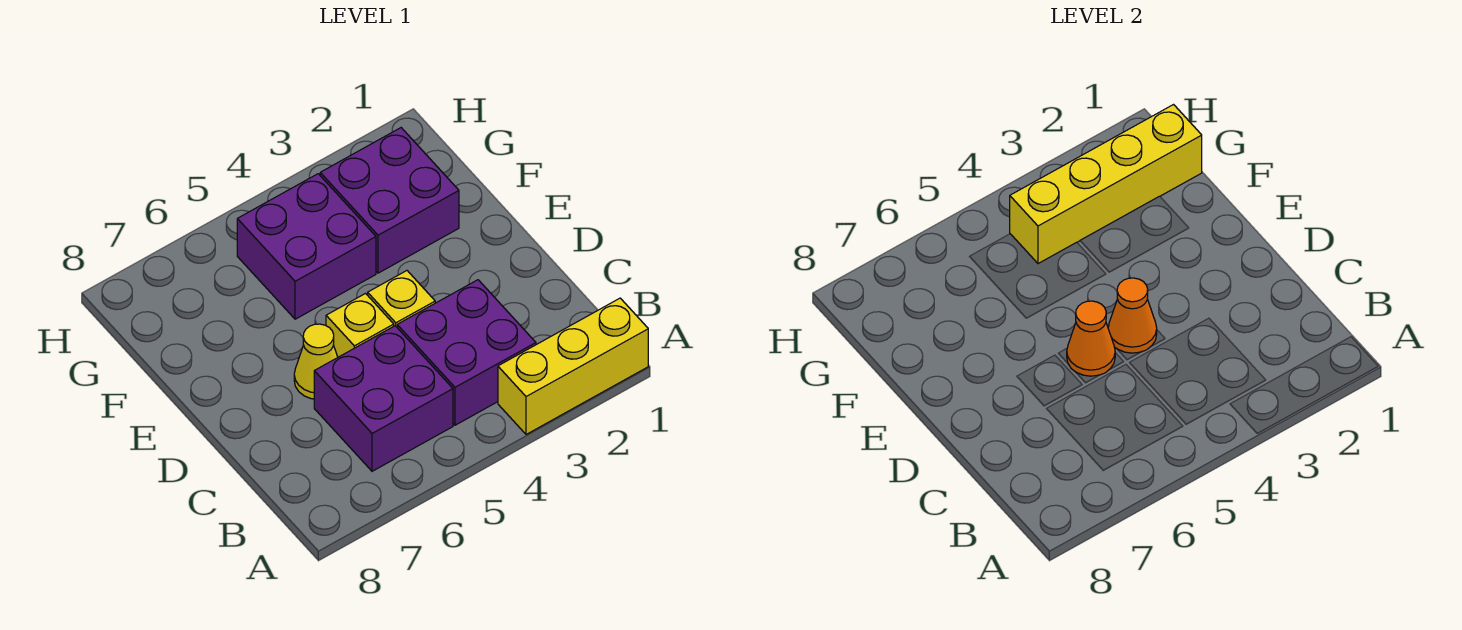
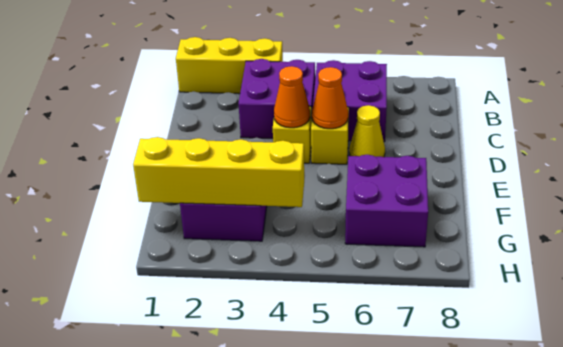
purple brick F4:G5 level 1 -> purple brick F6:G7 level 1

